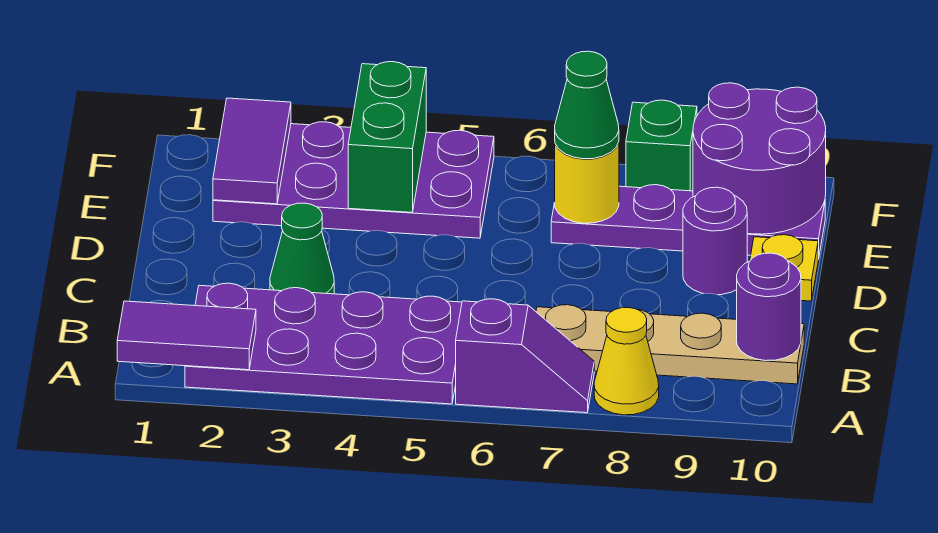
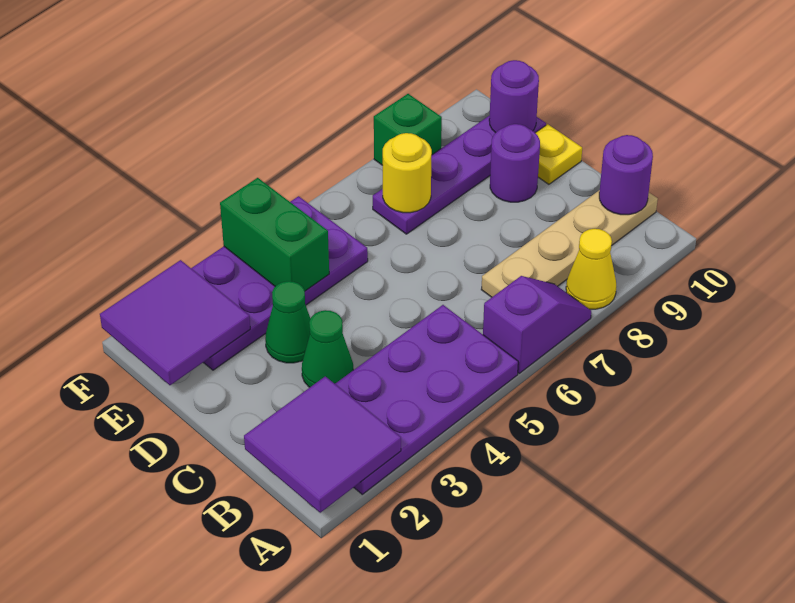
purple tile A1:A2 level 2 -> purple tile A1:B2 level 2
purple tile E2:F2 level 2 -> purple tile E1:F2 level 2
green cone E7 level 3 -> green cone D3 level 1
purple round brick E9:F10 level 2 -> purple round brick E10 level 2

